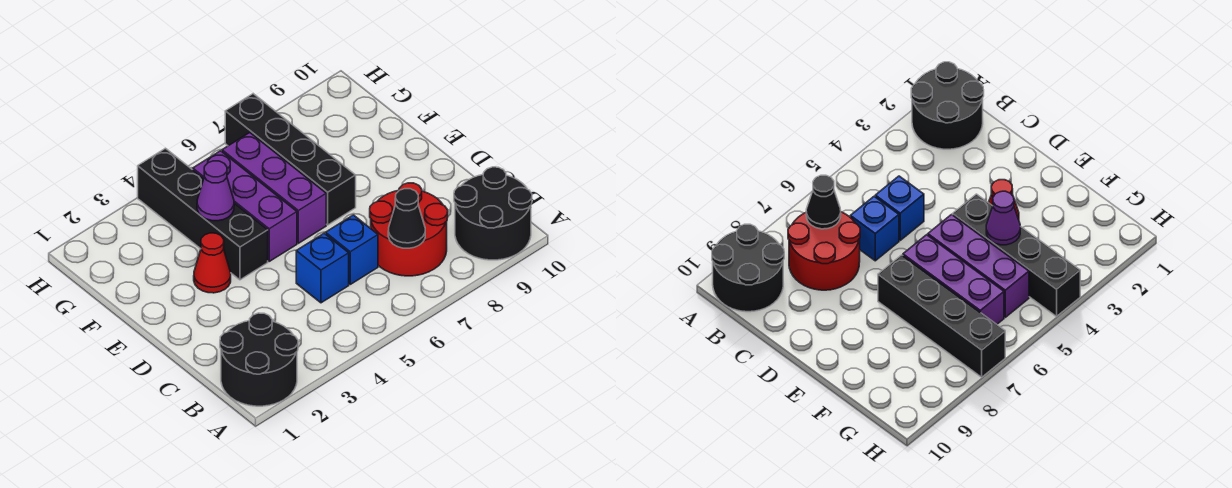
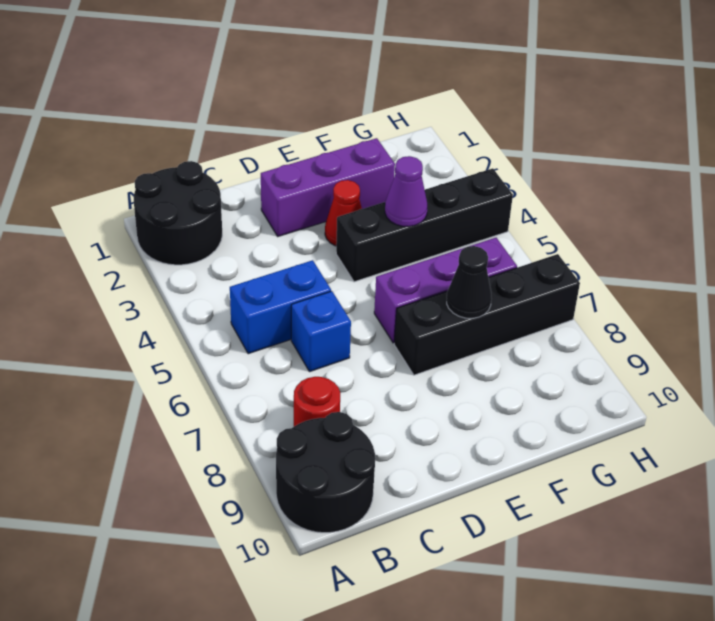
red round brick B7:C8 level 1 -> red round brick B8 level 1
black cone B7 level 2 -> black cone F7 level 2
blue brick C5 level 1 -> blue brick B5:C5 level 1
purple brick E5:G5 level 1 -> purple brick D2:F2 level 1

